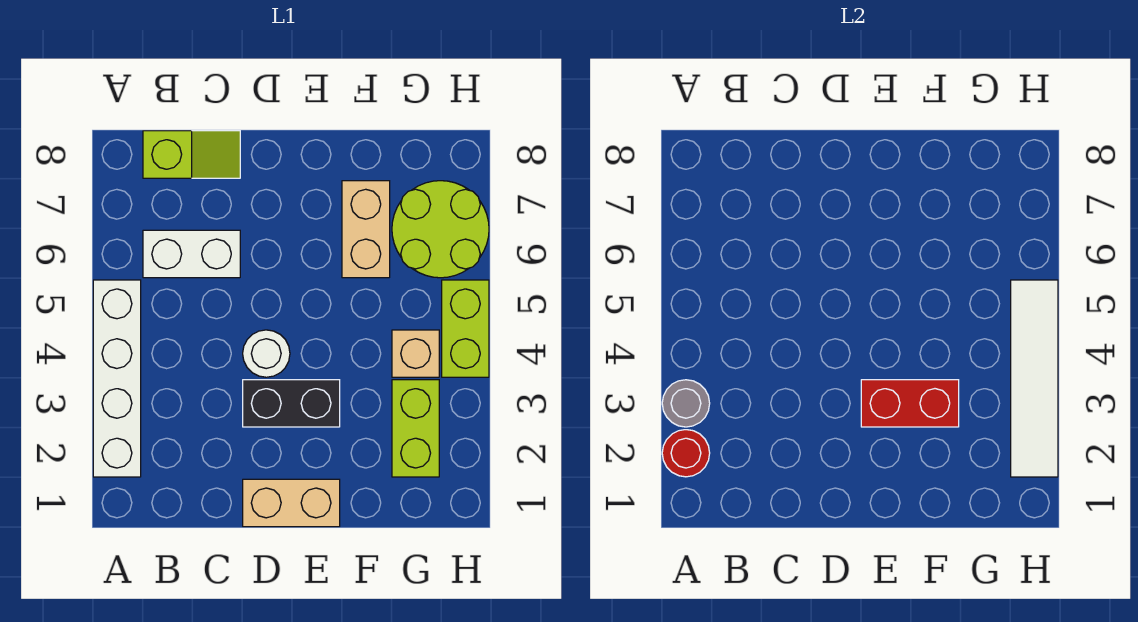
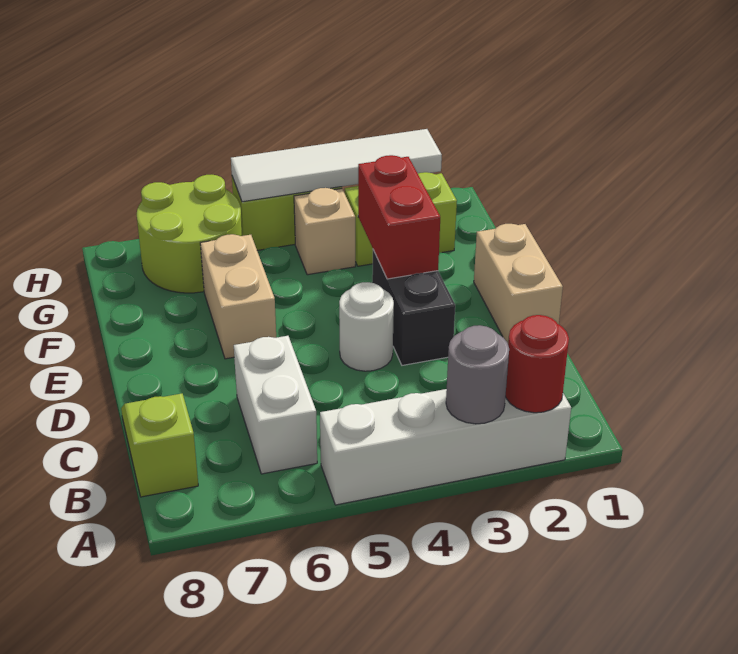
tan brick F6:F7 level 1 -> tan brick E6:F6 level 1

